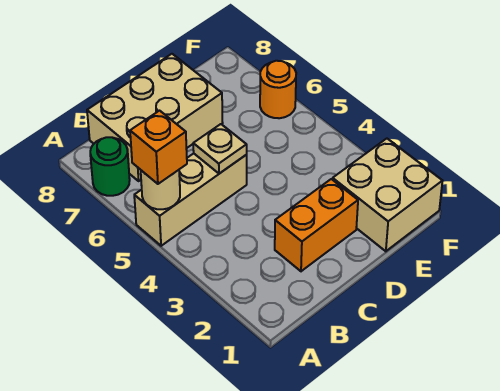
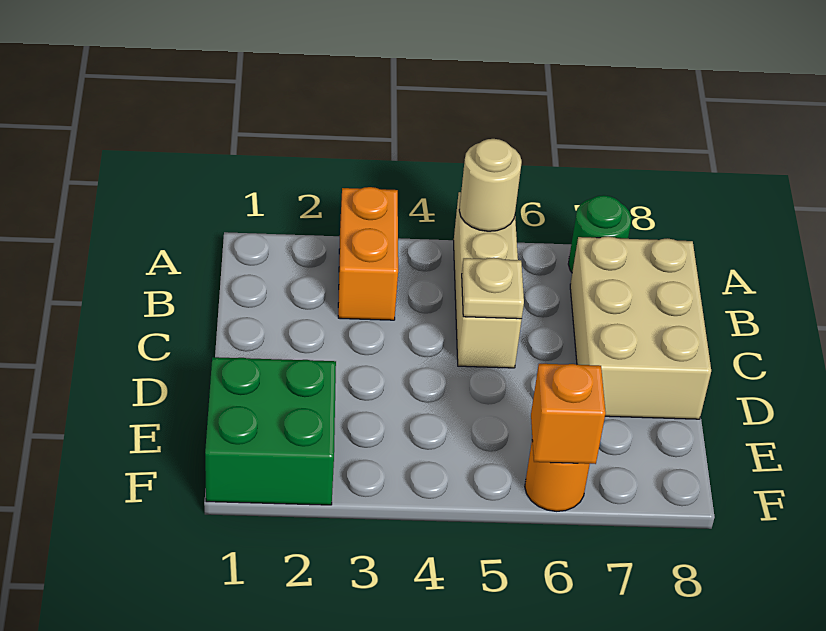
orange brick A5 level 3 -> orange brick F6 level 2
orange brick C2:D2 level 1 -> orange brick A3:B3 level 1
tan brick E1:F2 level 1 -> green brick E1:F2 level 1

